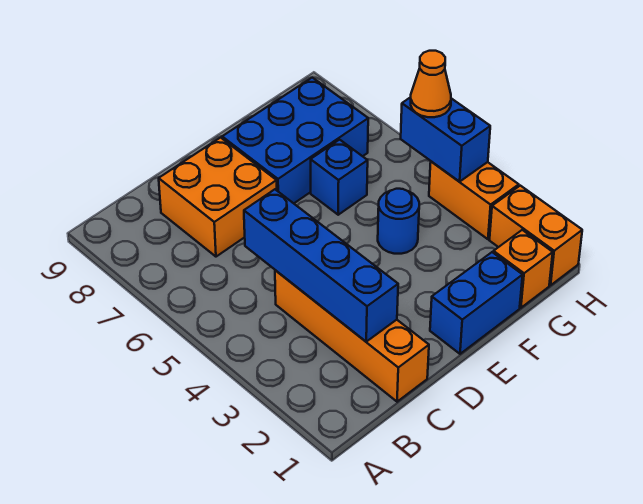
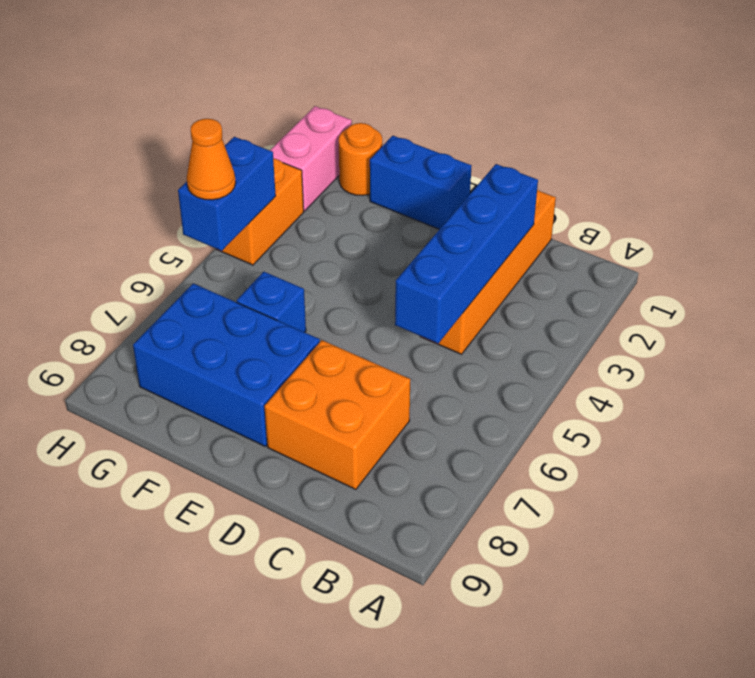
blue round brick F4 level 1 -> none
orange brick G1 level 1 -> orange round brick G1 level 1
orange brick H1:H2 level 1 -> pink brick H1:H2 level 1

